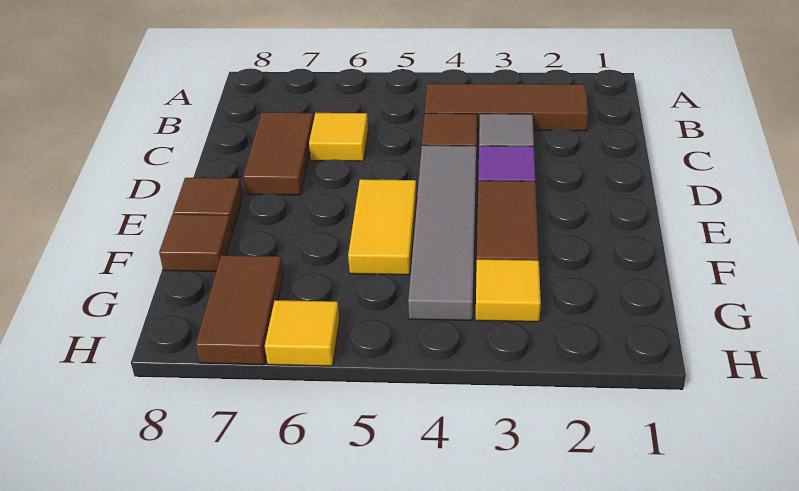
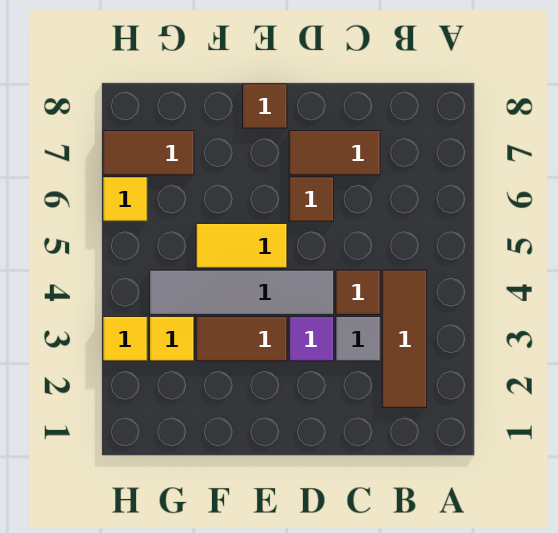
yellow tile C6 level 1 -> yellow tile H3 level 1
brown tile F8 level 1 -> brown tile D6 level 1

